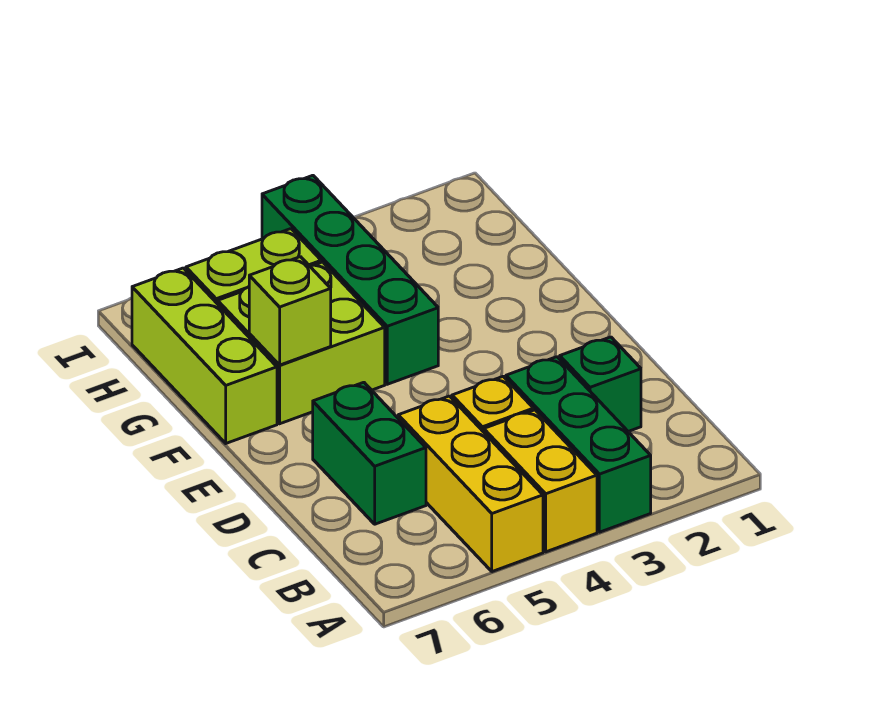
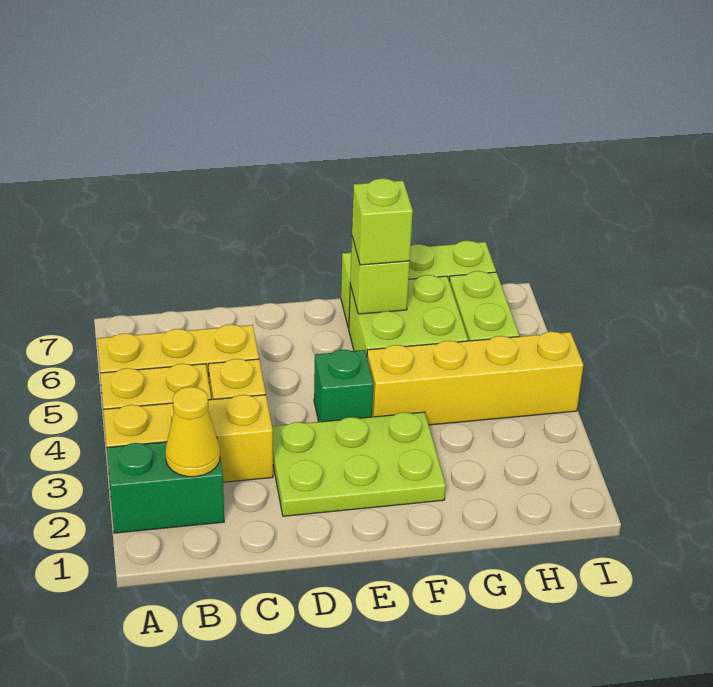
green brick A3:C3 level 1 -> yellow brick A3:C3 level 1
none -> yellow cone B2 level 2
green brick C2 level 1 -> green brick E4 level 1
green brick C6:D6 level 1 -> green brick A2:B2 level 1
none -> lime plate D2:F3 level 1
green brick F4:I4 level 1 -> yellow brick F4:I4 level 1
none -> lime brick F6 level 3

